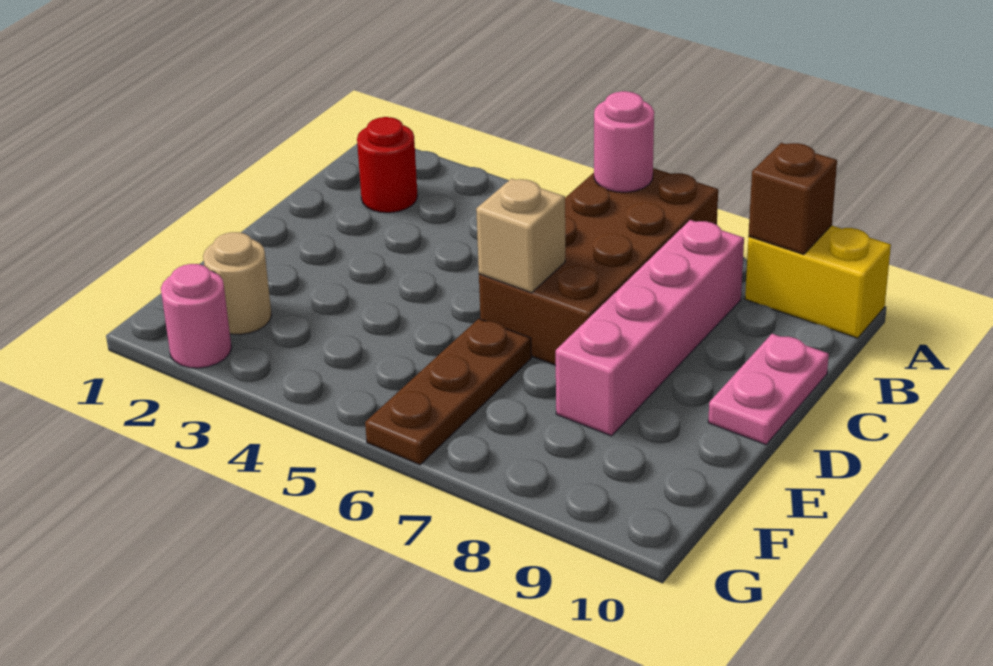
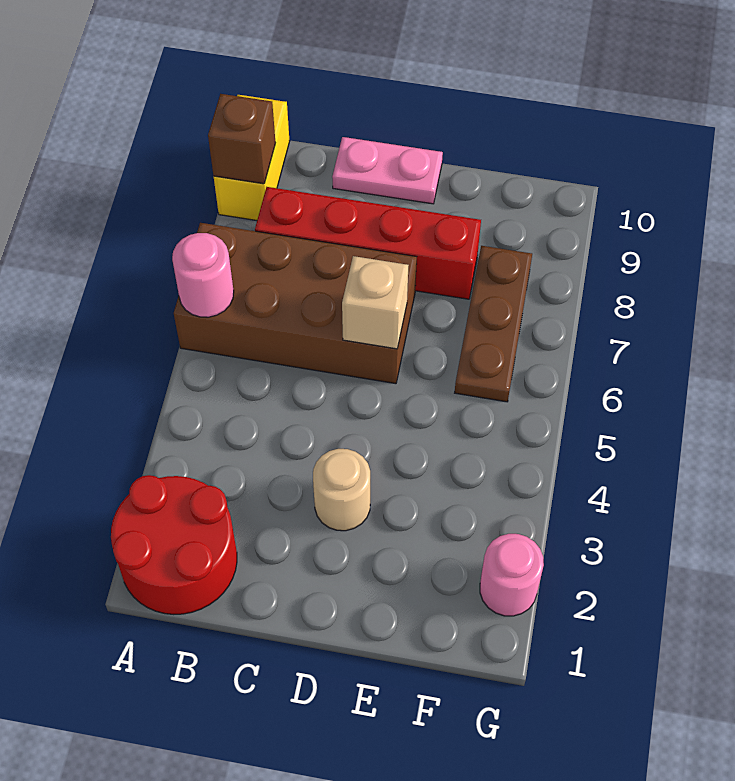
red round brick B2 level 1 -> red round brick A1:B2 level 1
pink brick B8:E8 level 1 -> red brick B8:E8 level 1
brown plate E6:G6 level 1 -> brown plate F6:F8 level 1
tan round brick F2 level 1 -> tan round brick D3 level 1

